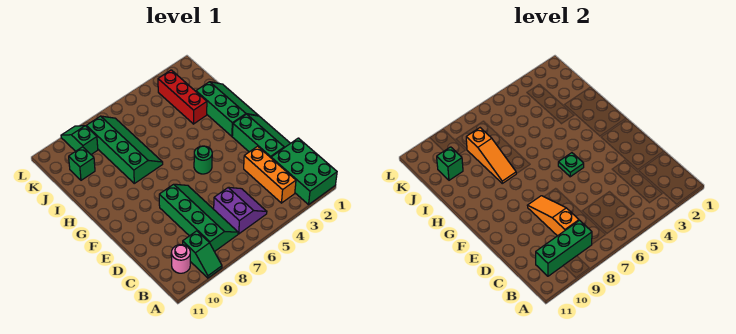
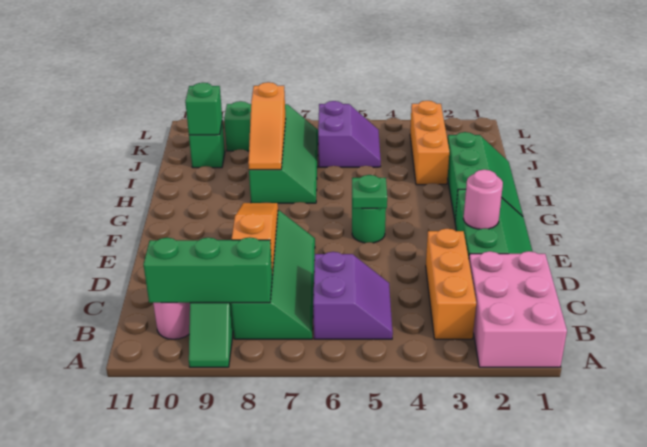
green brick A1:C2 level 1 -> pink brick A1:C2 level 1
none -> pink round brick E2 level 2
red brick I3:K3 level 1 -> orange brick I3:K3 level 1
none -> purple slope J5:K6 level 1 top 6

